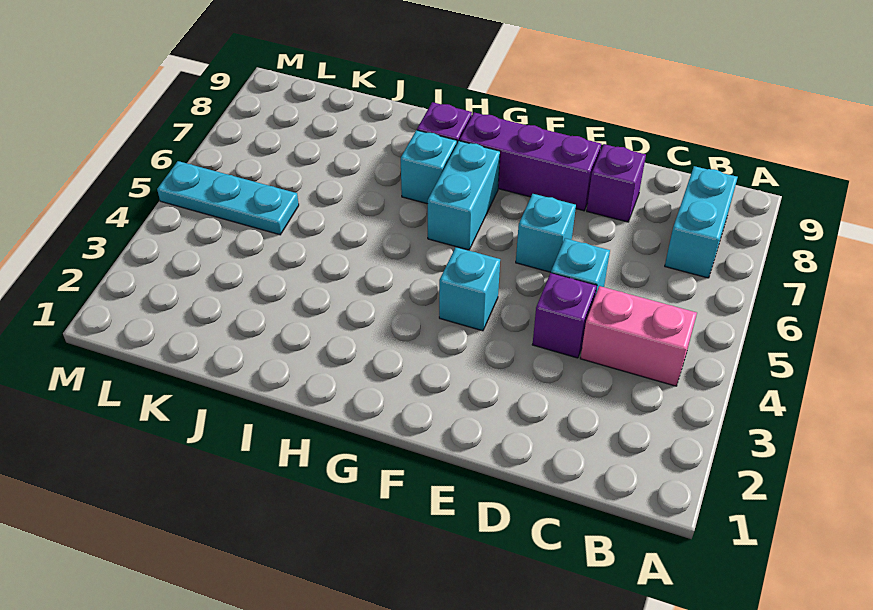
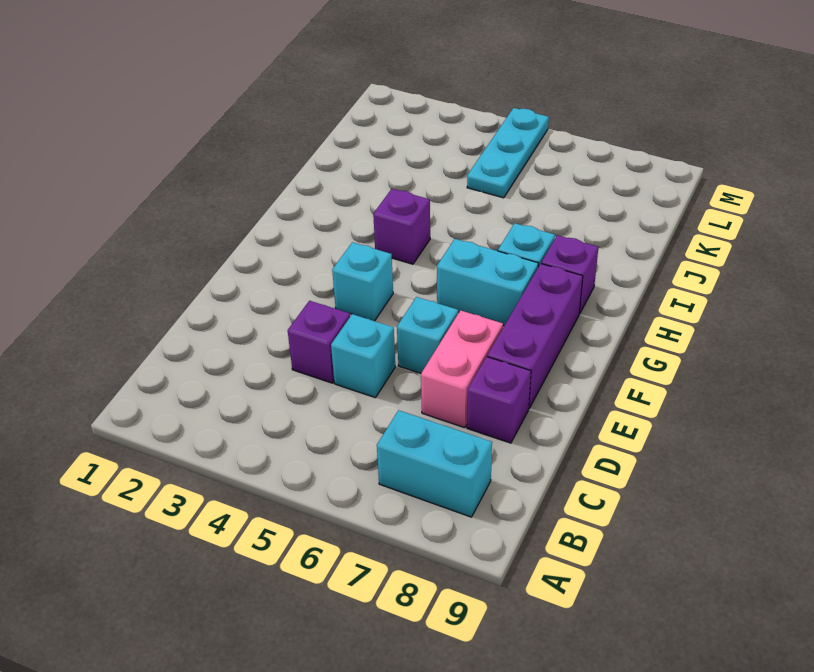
pink brick B4:C4 level 1 -> pink brick D7:E7 level 1
none -> purple brick H4 level 1

